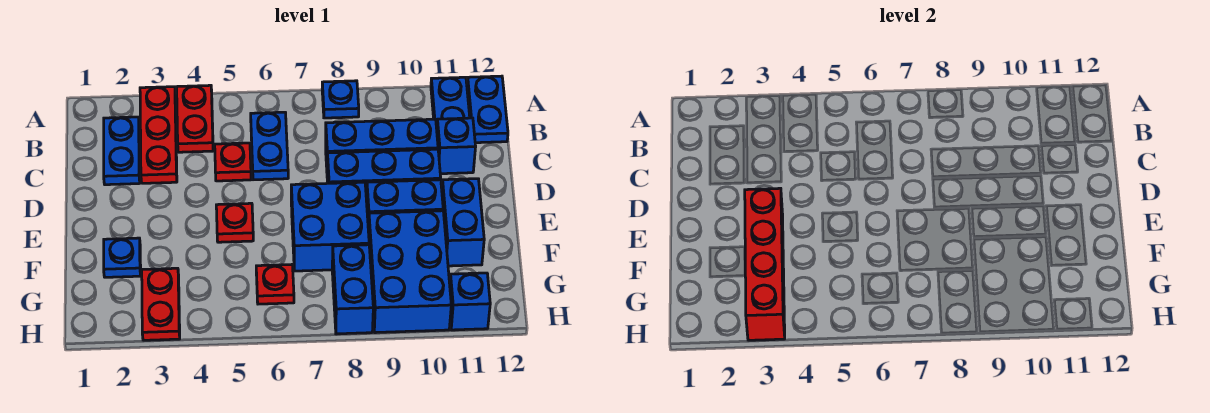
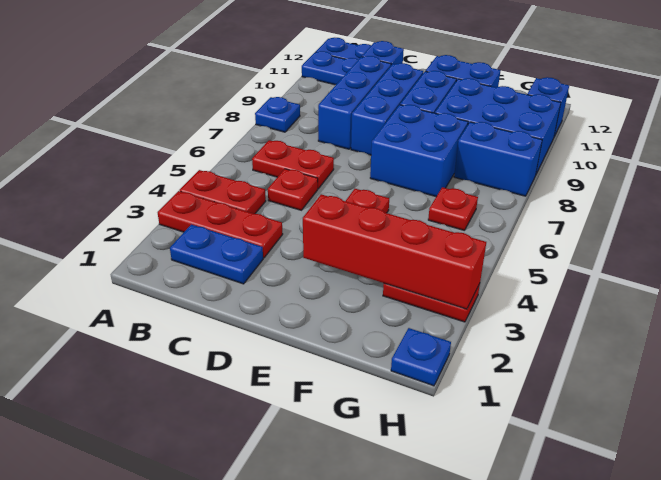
blue plate B6:C6 level 1 -> red plate B6:C6 level 1
blue plate F2 level 1 -> blue plate H1 level 1

